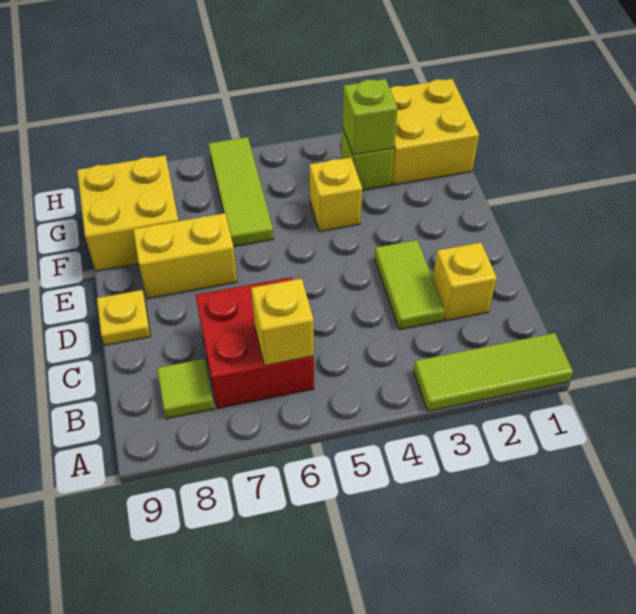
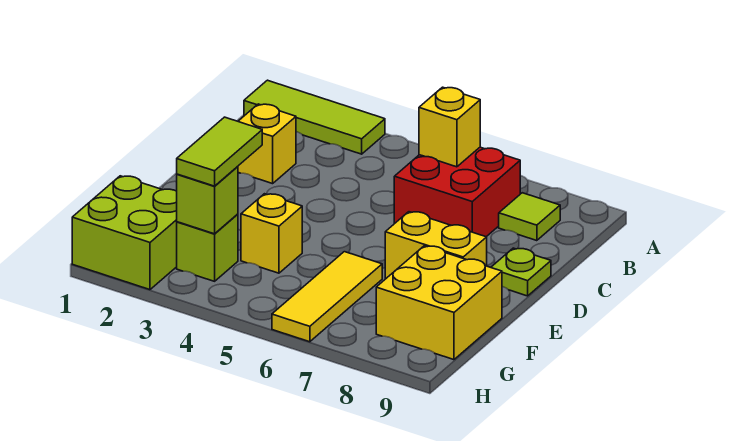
lime tile C3:D3 level 1 -> lime tile F3:G3 level 3
yellow plate D9 level 1 -> lime plate D9 level 1
lime tile F6:H6 level 1 -> yellow tile F6:H6 level 1
yellow brick G1:H2 level 1 -> lime brick G1:H2 level 1

